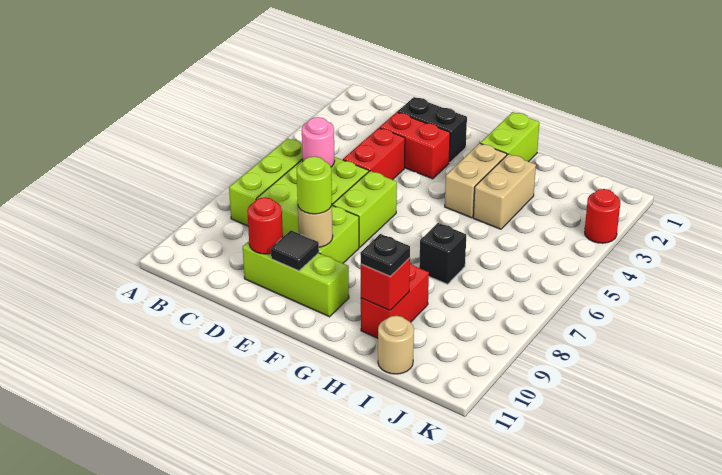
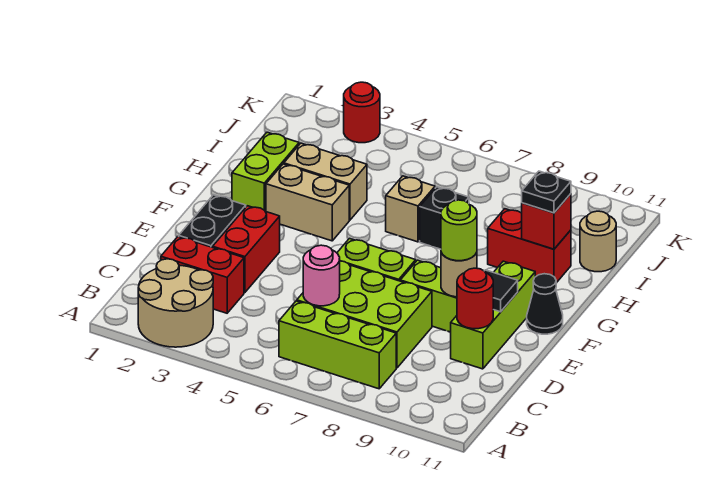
none -> tan round brick A2:B3 level 1
red brick D4:D5 level 1 -> red brick C2:C3 level 1
none -> black cone F11 level 1
lime brick G1:G2 level 1 -> lime brick G2:H2 level 1
none -> tan brick H6 level 1

